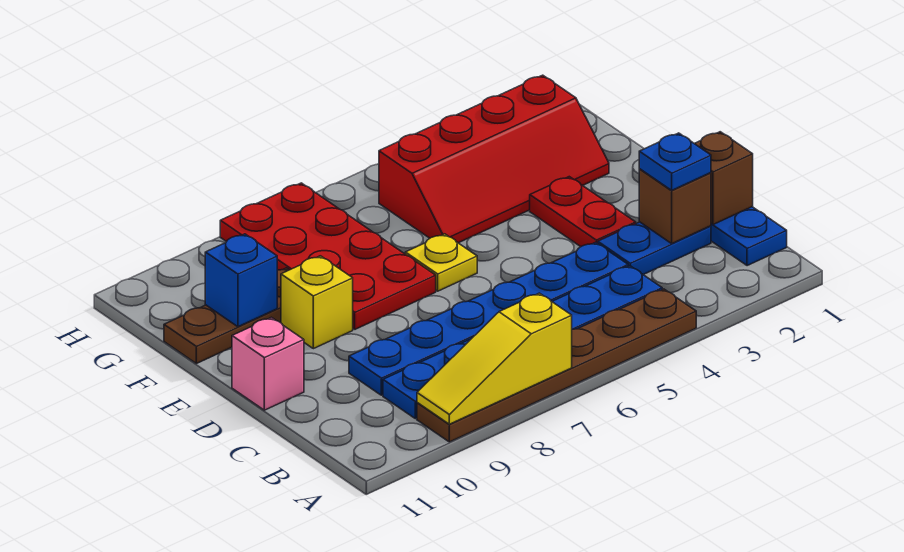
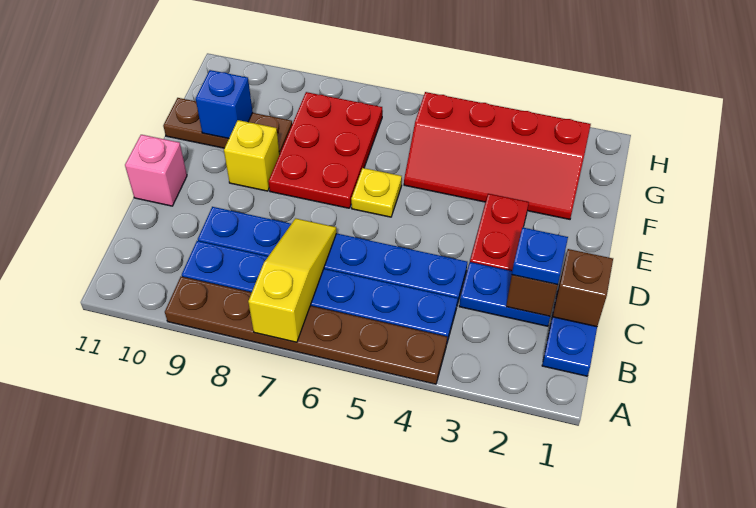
yellow slope A7:A9 level 2 top 7 -> yellow slope A7:C7 level 2 top A
red plate E7:H8 level 1 -> red plate E7:G8 level 1

